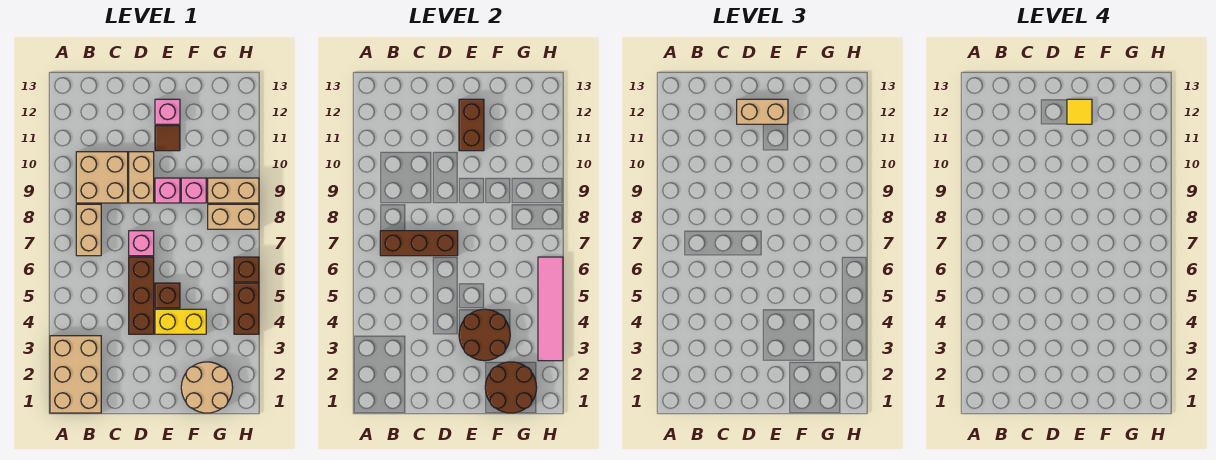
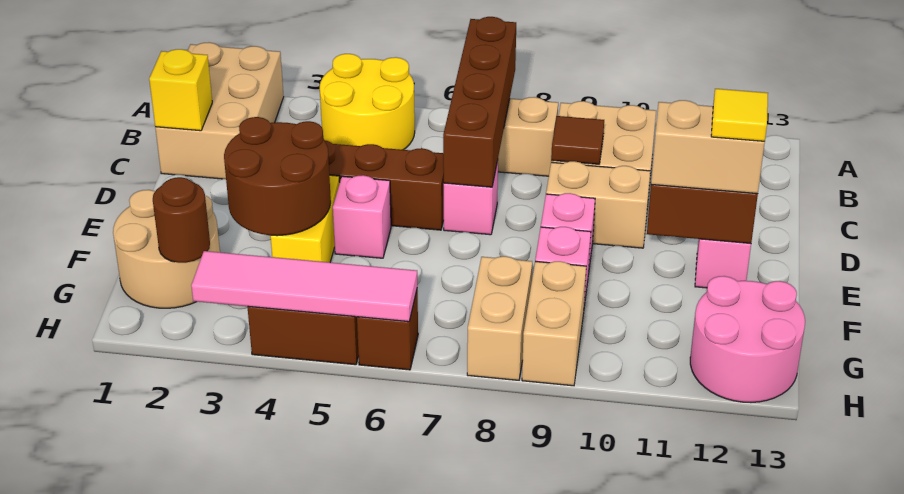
tan brick A1:B3 level 1 -> tan brick A1:C2 level 1
none -> yellow round brick A4:B5 level 1
brown brick B7:D7 level 2 -> brown brick A7:D7 level 2
none -> yellow brick C1 level 2
tan brick D12:E12 level 3 -> tan brick E11:E12 level 3
brown brick E5 level 1 -> pink brick E5 level 1
brown tile E11 level 1 -> brown tile C9 level 2
brown round brick F1:G2 level 2 -> brown round brick G2 level 2
none -> pink round brick G12:H13 level 1

